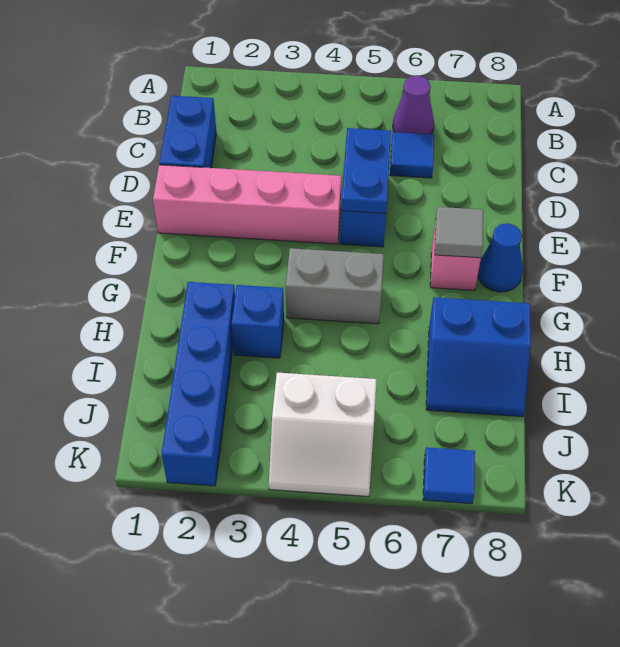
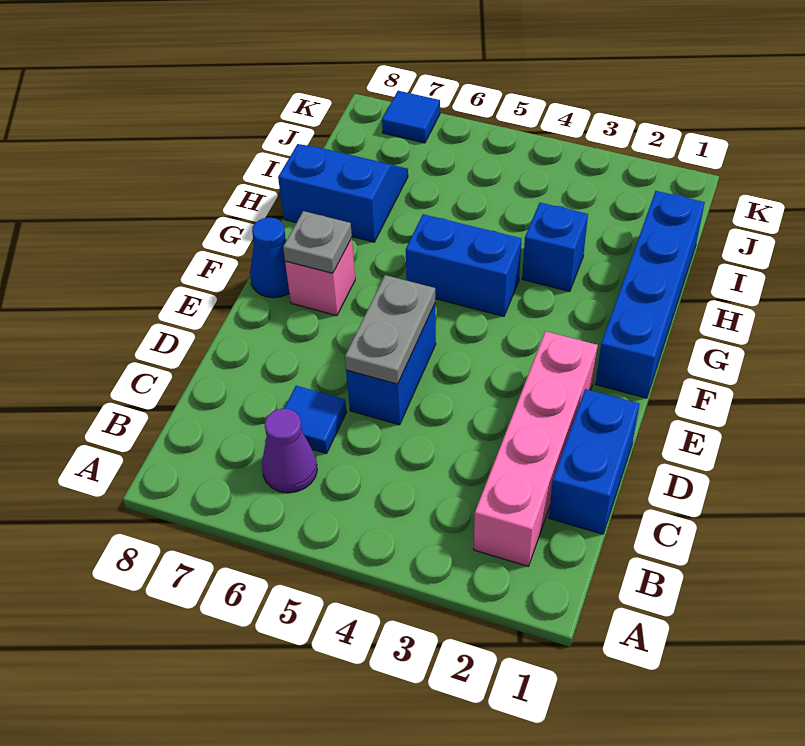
blue plate D5:E5 level 2 -> grey plate D5:E5 level 2
pink brick E1:E4 level 1 -> pink brick B2:E2 level 1
grey tile F7 level 2 -> grey plate F7 level 2
grey brick G4:G5 level 1 -> blue brick G4:G5 level 1
blue brick H2:K2 level 1 -> blue brick F1:I1 level 1
white slope J4:K5 level 1 top J -> none

